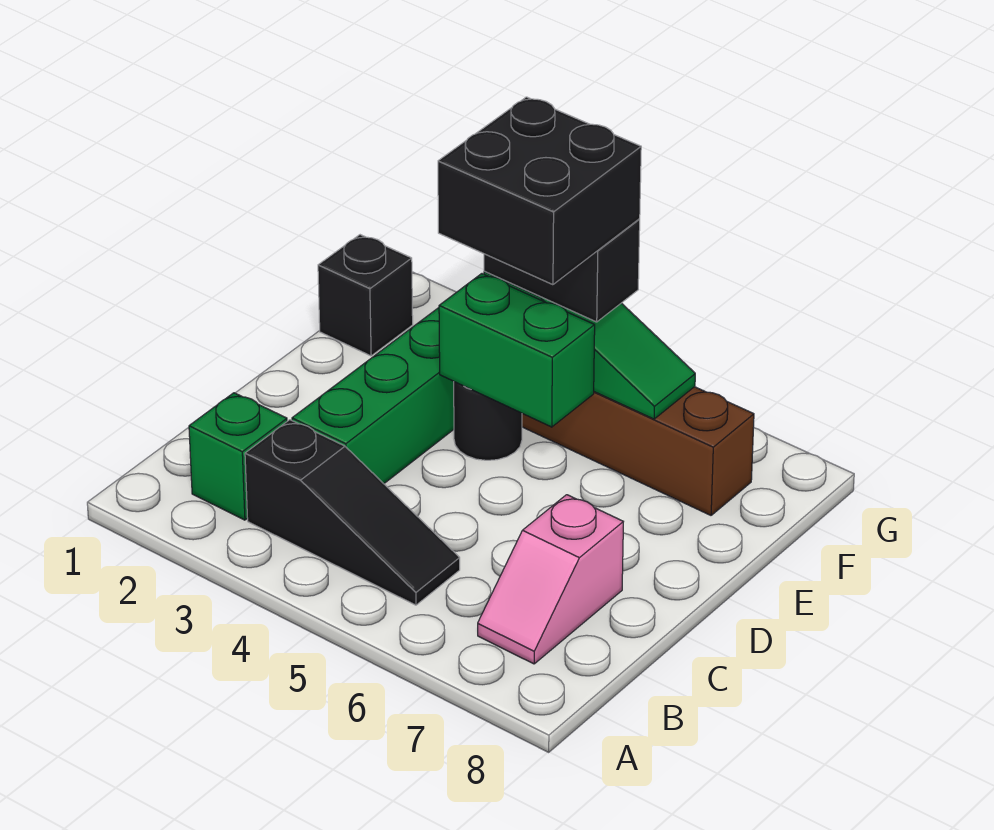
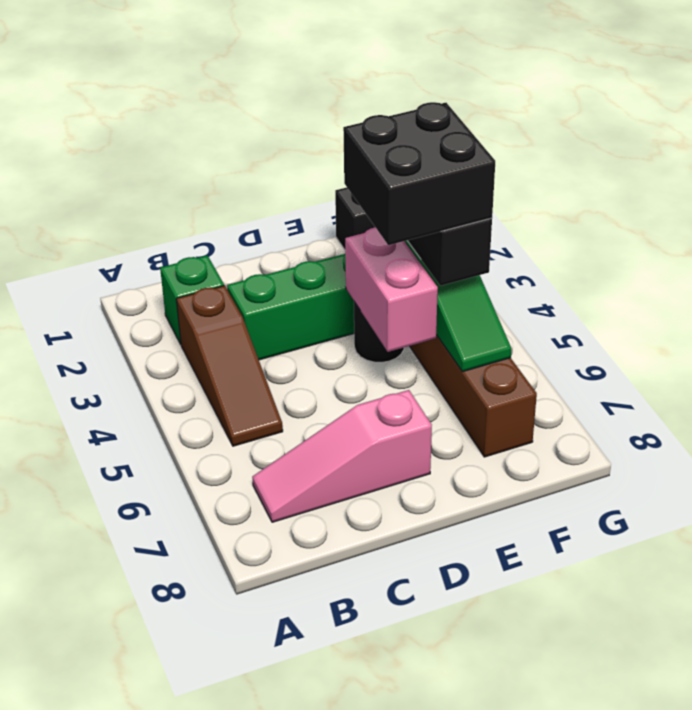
black slope B3:B5 level 1 top 3 -> brown slope B3:B5 level 1 top 3
pink slope B7:C7 level 1 top C -> pink slope B7:D7 level 1 top D
green brick E4:E5 level 2 -> pink brick E4:E5 level 2

